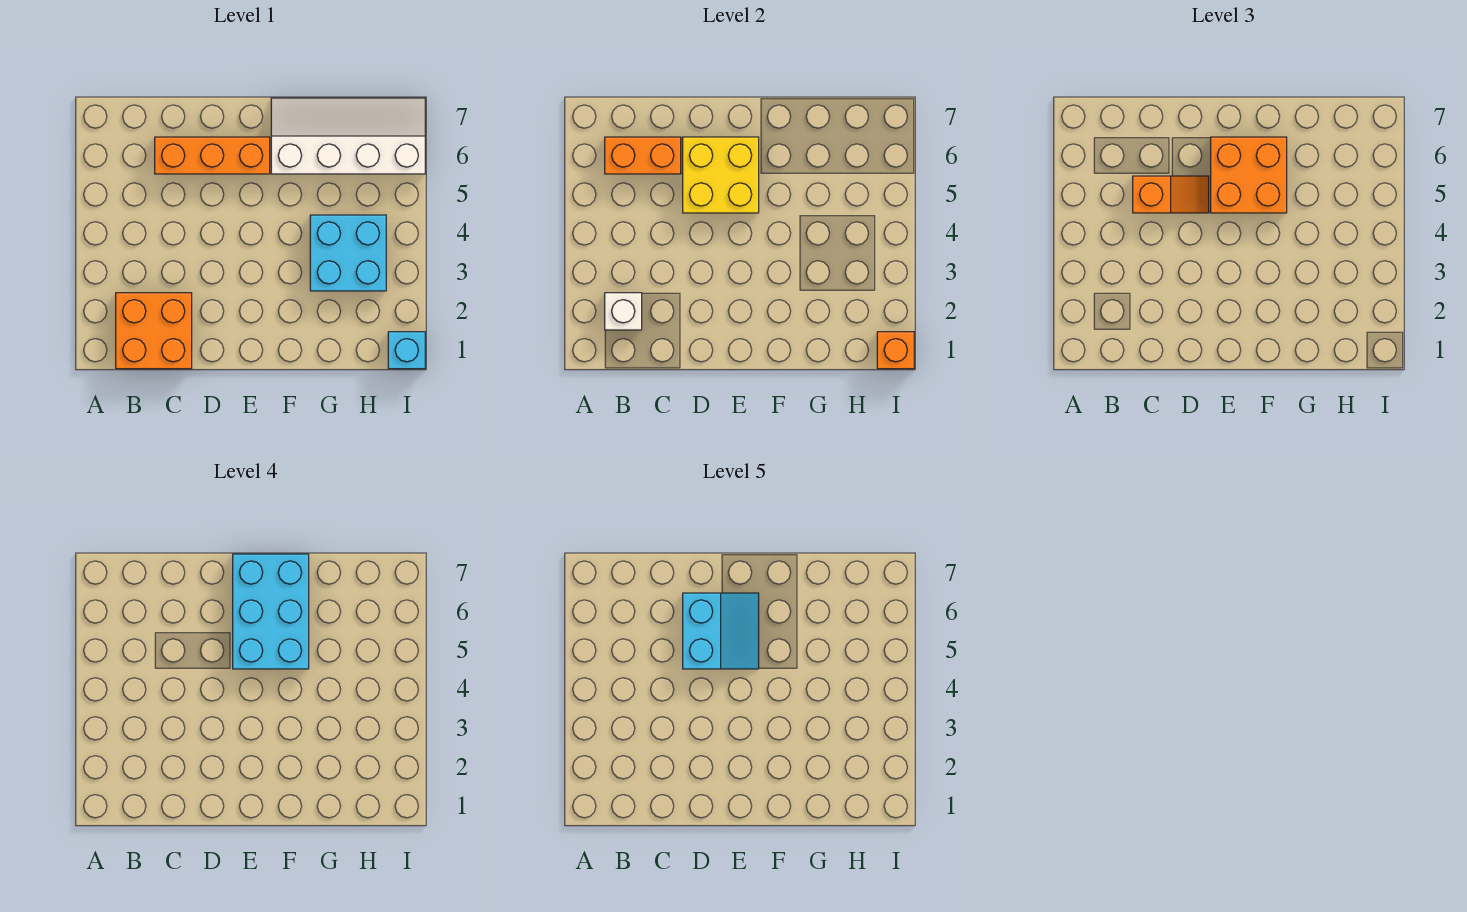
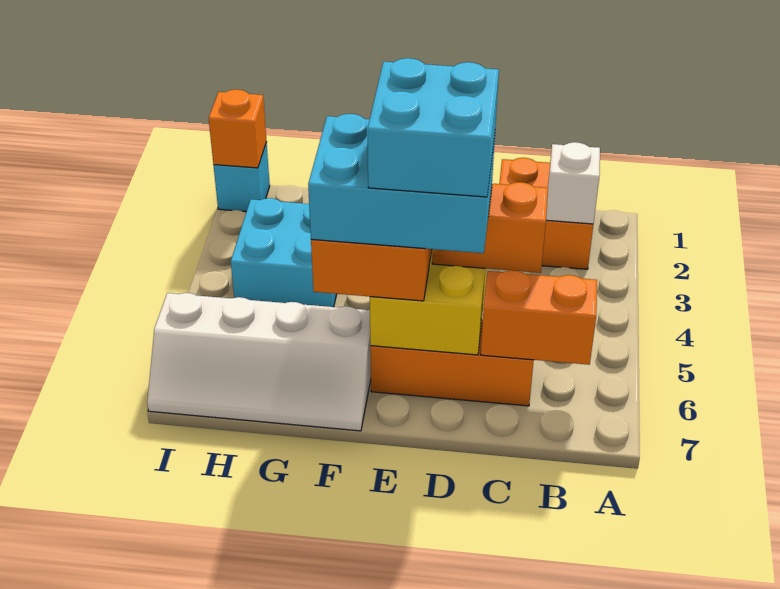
cyan slope D5:E6 level 5 top D -> cyan brick D5:E6 level 5
cyan brick E5:F7 level 4 -> cyan brick D5:F6 level 4

